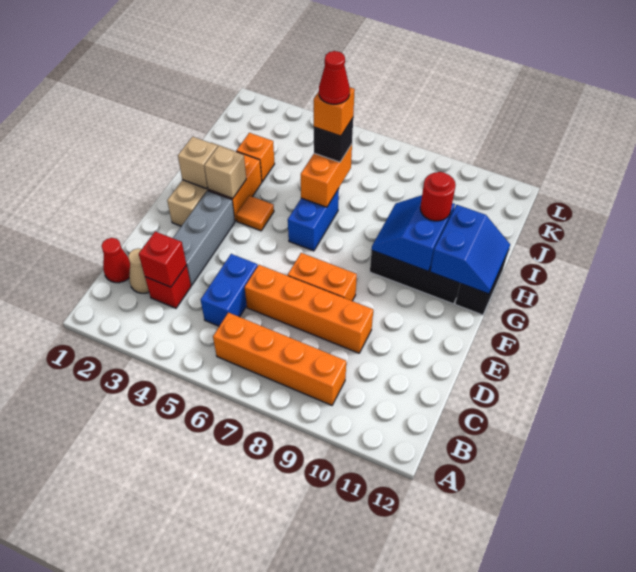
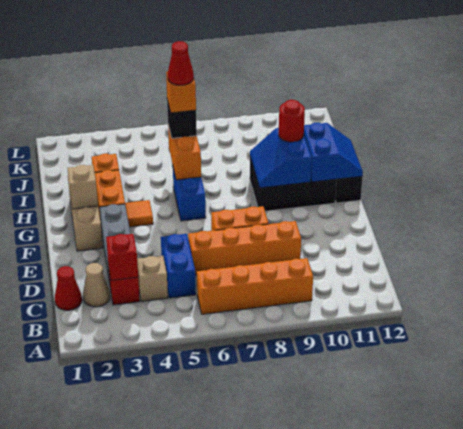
tan brick G3 level 2 -> tan brick C4 level 1

